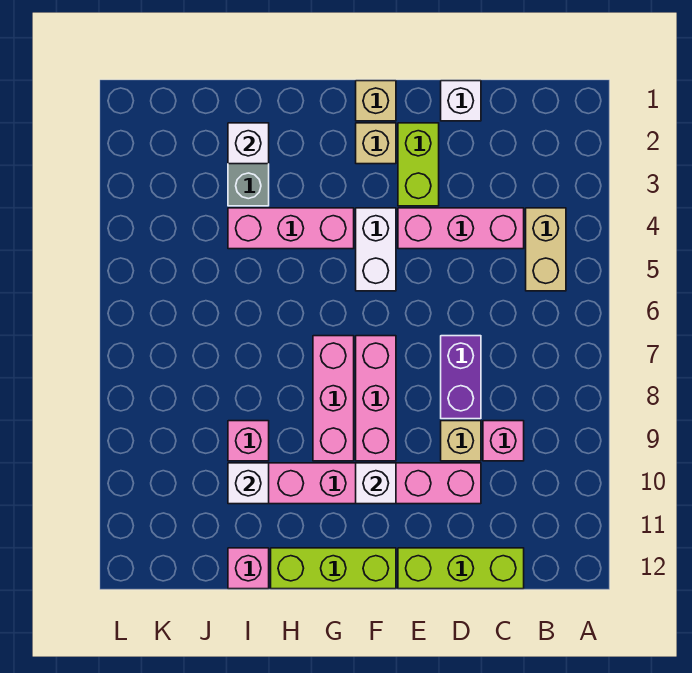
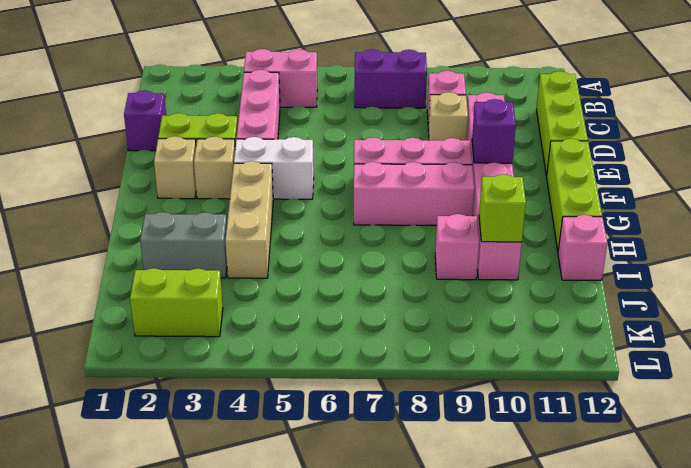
tan brick B4:B5 level 1 -> pink brick B4:B5 level 1
white brick D1 level 1 -> purple brick D1 level 1
purple brick D7:D8 level 1 -> purple brick B7:B8 level 1
tan brick F1 level 1 -> tan brick F3 level 1
white brick F10 level 2 -> purple brick F10 level 2
pink brick G4:I4 level 1 -> tan brick G4:I4 level 1
white brick I2 level 2 -> none
white brick I10 level 2 -> lime brick I10 level 2
none -> lime brick K2:K3 level 1

